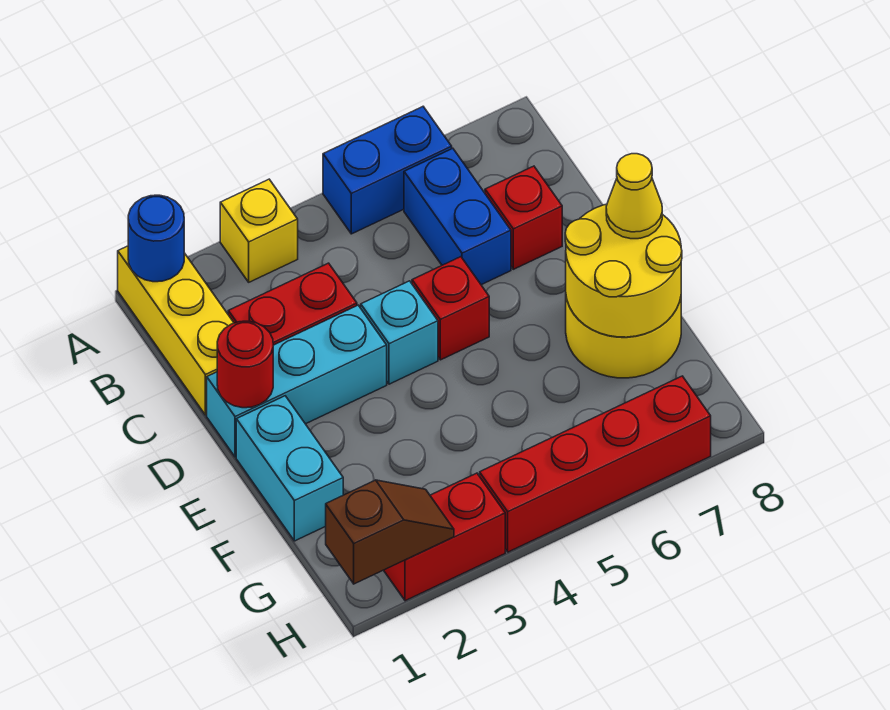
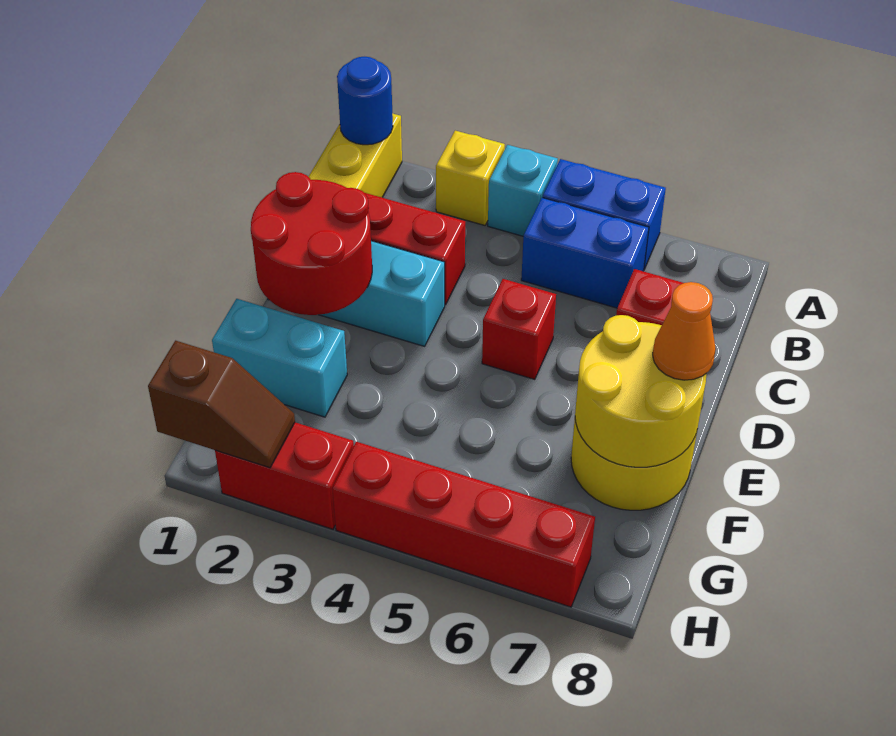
blue brick B6:C6 level 1 -> blue brick B5:B6 level 1
red round brick D1 level 2 -> red round brick D1:E2 level 2
cyan brick D4 level 1 -> cyan brick A4 level 1
cyan brick E1:F1 level 1 -> cyan brick F1:F2 level 1
yellow cone E8 level 3 -> orange cone E8 level 3

